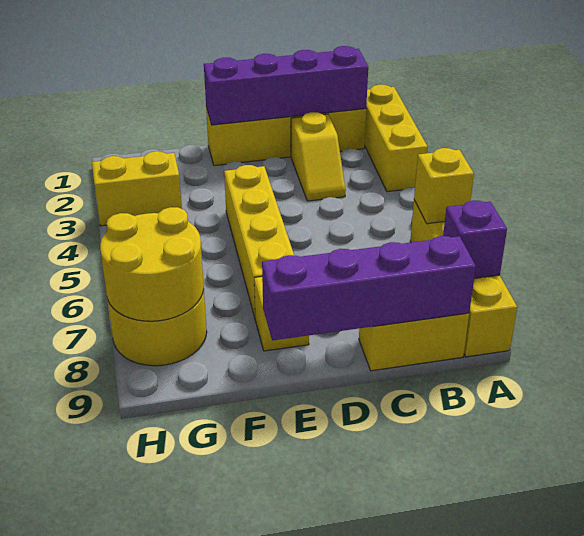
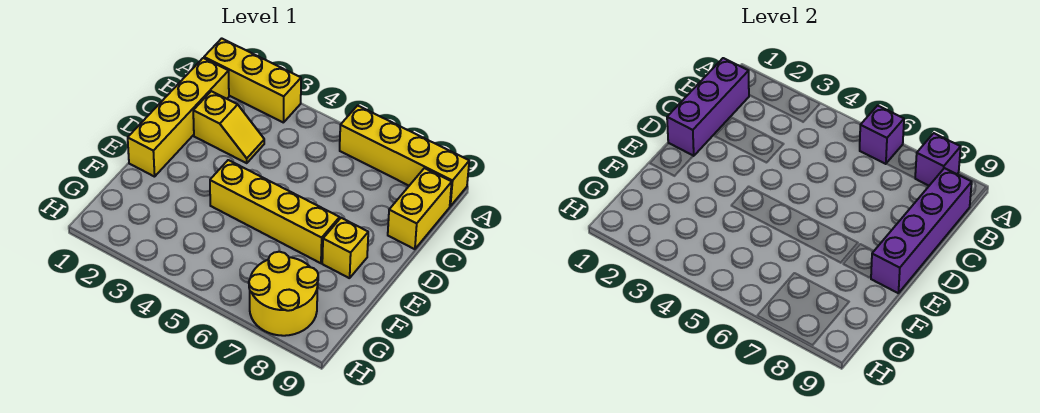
yellow brick A6 level 2 -> purple brick A6 level 2
purple brick B1:E1 level 2 -> purple brick B1:D1 level 2
yellow brick G3:H3 level 1 -> none
yellow round brick G7:H8 level 2 -> none

